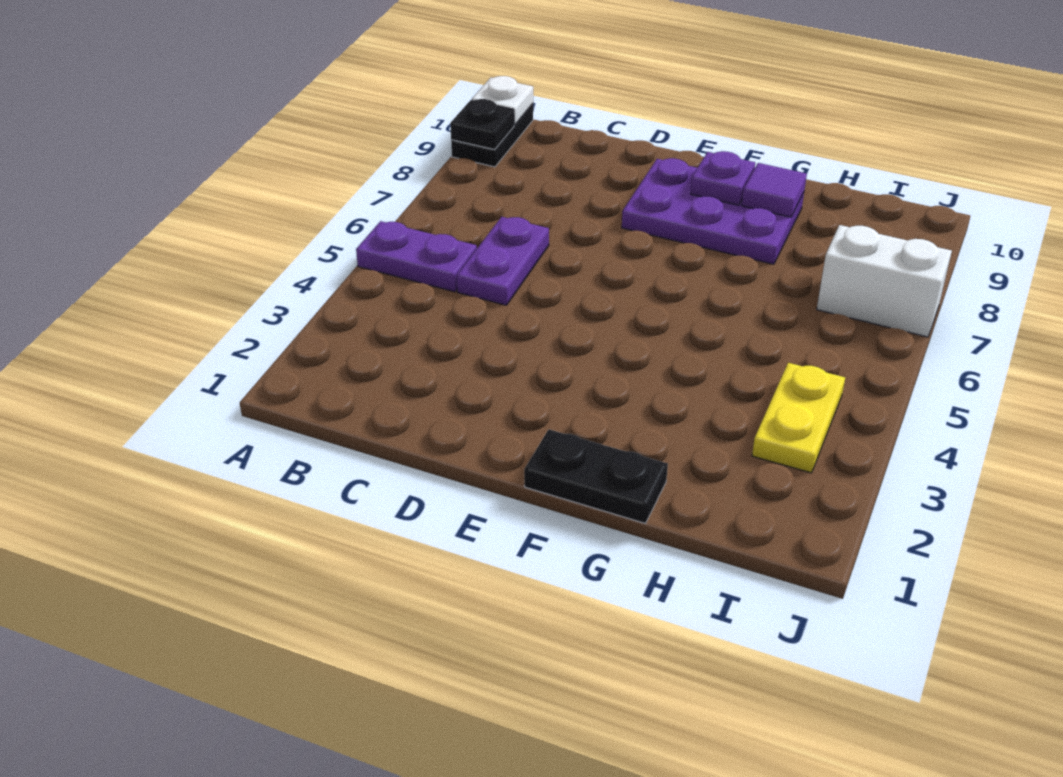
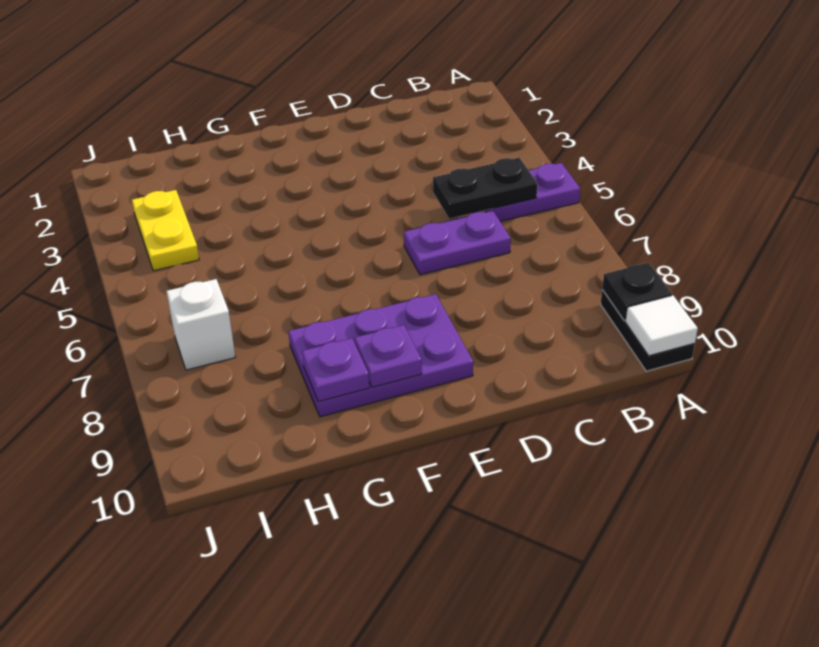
white plate A10 level 2 -> white tile A10 level 2
purple plate C5:C6 level 1 -> purple plate C6:D6 level 1
black plate F1:G1 level 1 -> black plate B5:C5 level 2
purple tile G9 level 2 -> purple plate G9 level 2
white brick I7:J7 level 1 -> white brick I7 level 1

